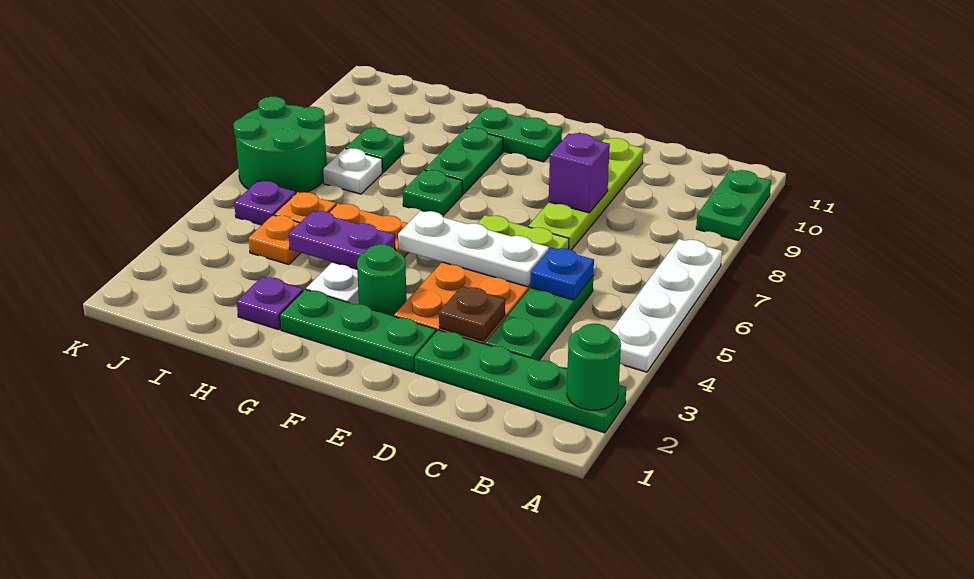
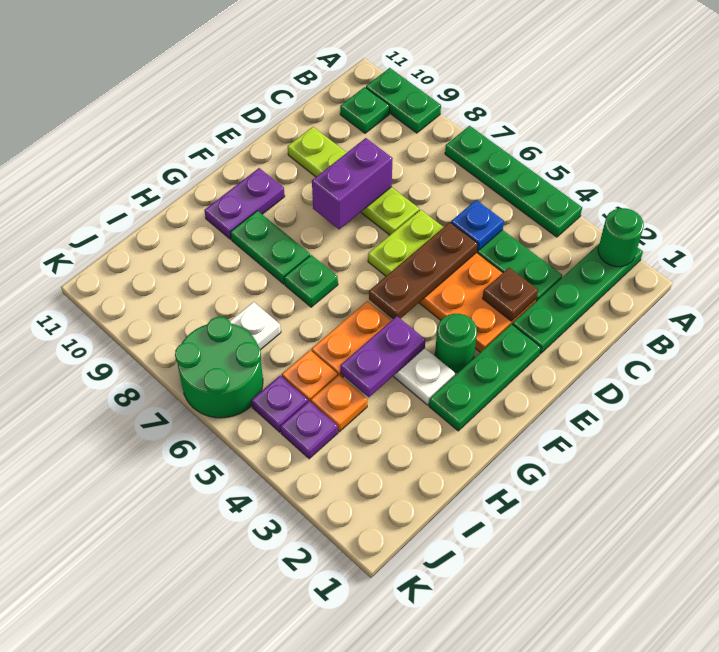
white plate A4:A7 level 1 -> green plate A4:A7 level 1
white plate D5:F5 level 2 -> brown plate D5:F5 level 2
purple brick D8 level 2 -> purple brick D8:E8 level 2
green plate F10:G10 level 1 -> purple plate F10:G10 level 1
purple plate H2 level 1 -> purple plate J4 level 1
green plate I8 level 1 -> green plate B10 level 1

